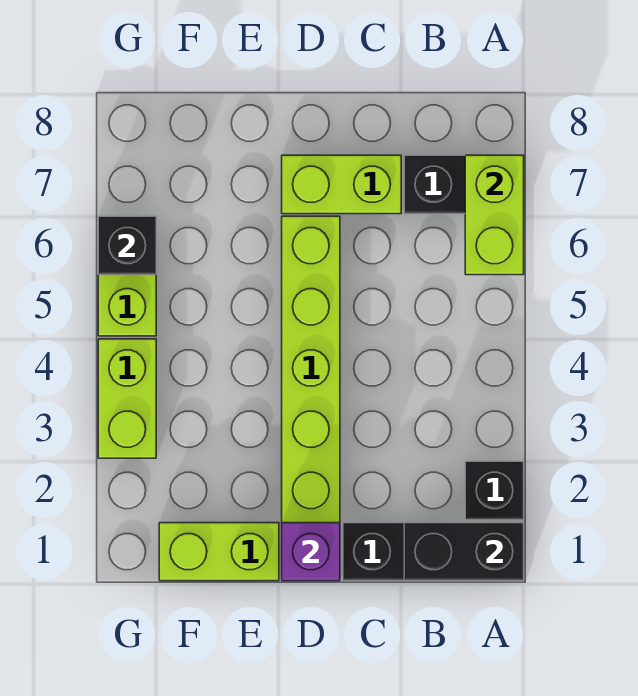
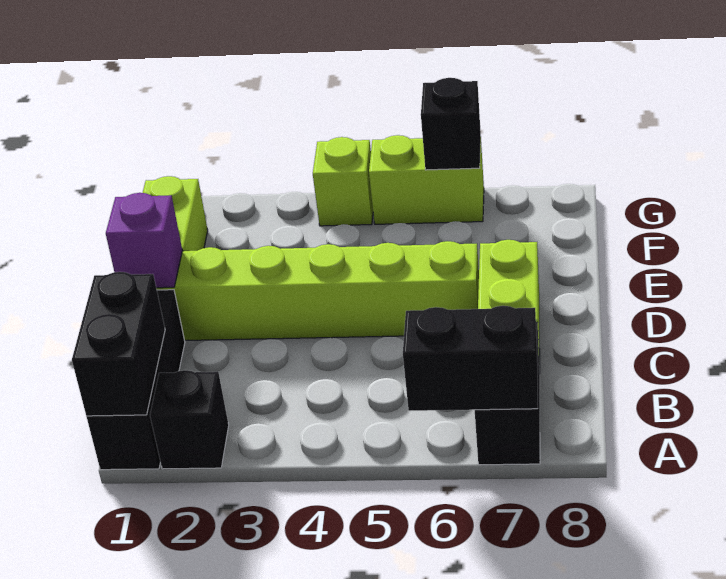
lime brick A6:A7 level 2 -> black brick A6:A7 level 2
lime brick G3:G4 level 1 -> lime brick G4 level 1

